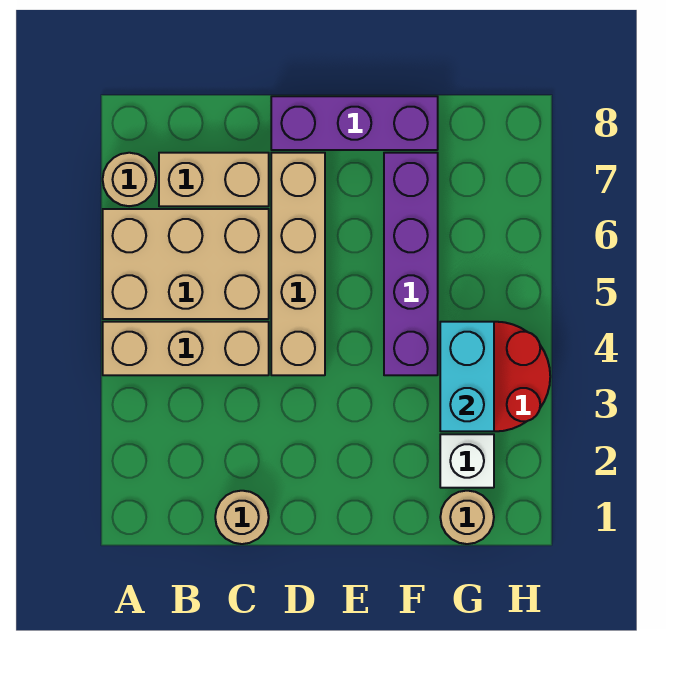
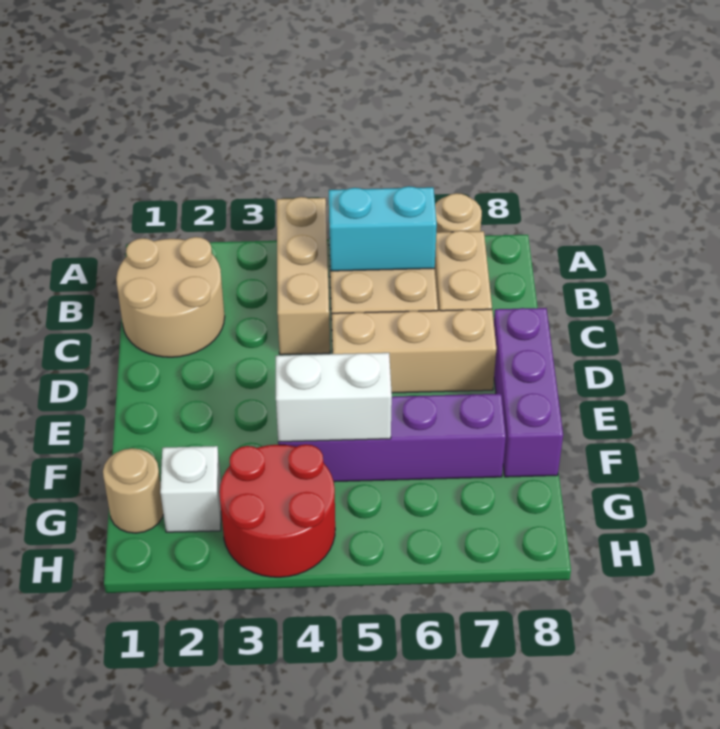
tan round brick C1 level 1 -> tan round brick B1:C2 level 1
tan brick D4:D7 level 1 -> tan brick D5:D7 level 1
none -> white brick F4:F5 level 2
cyan brick G3:G4 level 2 -> cyan brick B5:B6 level 2

